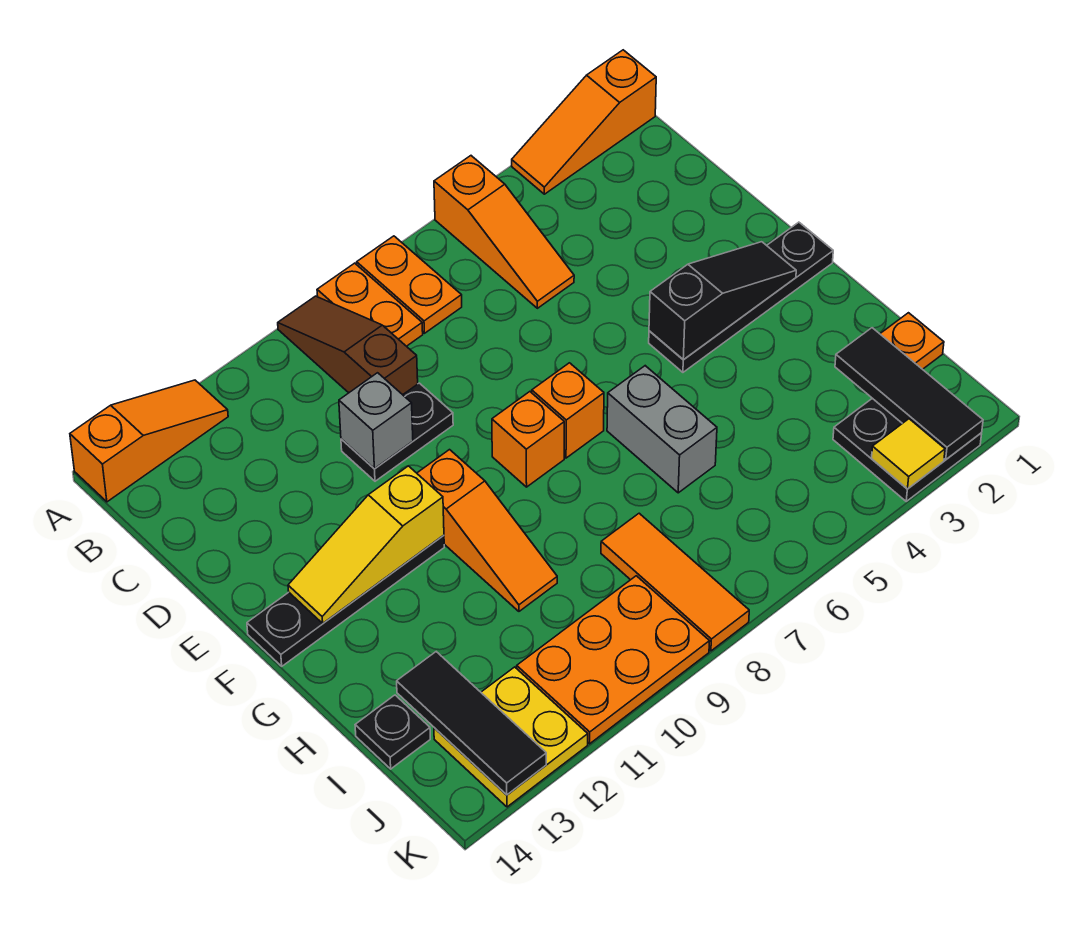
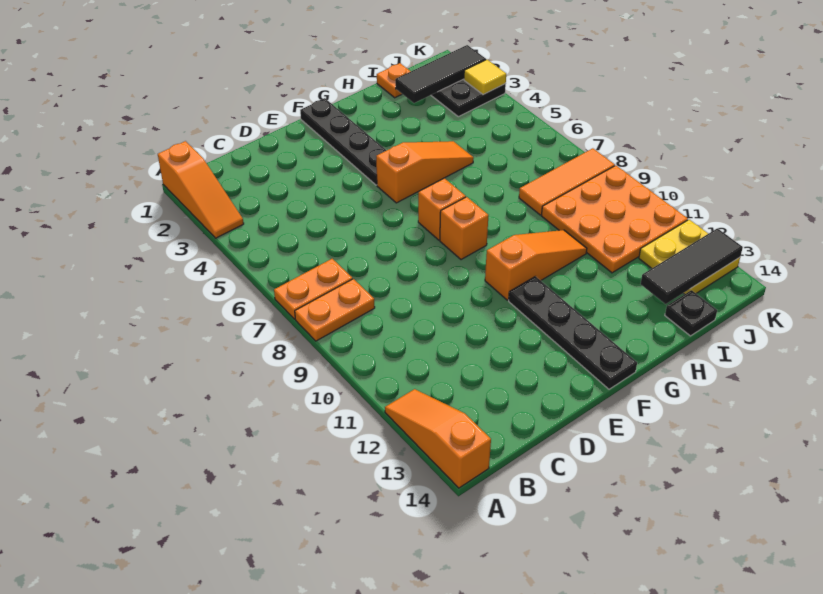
orange slope A5:C5 level 1 top A -> orange slope F5:H5 level 1 top F
brown slope A9:C9 level 1 top C -> none
black plate D9:D10 level 1 -> none
grey brick D10 level 2 -> none
black slope F2:F4 level 2 top 4 -> none
yellow slope F11:F13 level 2 top 11 -> none
grey brick G6:H6 level 1 -> none
orange plate J9:K11 level 1 -> orange plate I9:K11 level 1

